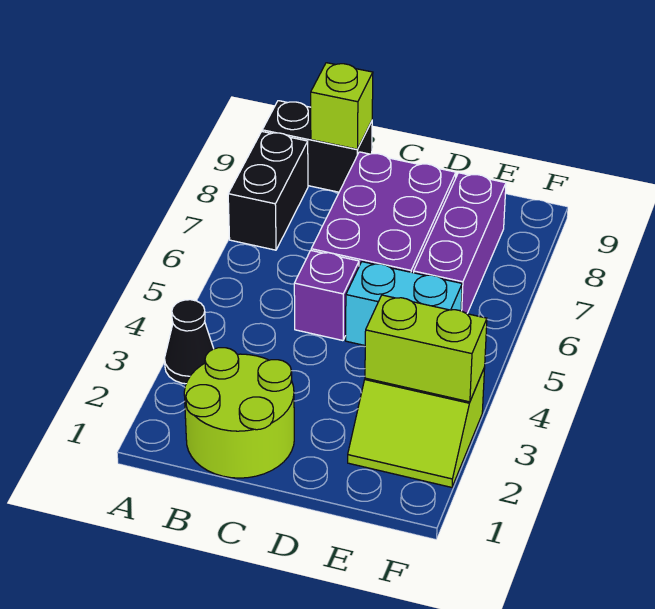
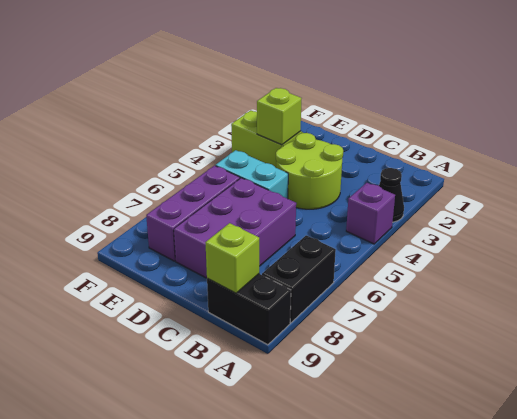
lime round brick B1:C2 level 1 -> lime round brick C3:D4 level 1
purple brick C5 level 1 -> purple brick A4 level 1
lime brick E3:F3 level 2 -> lime brick E3 level 2

